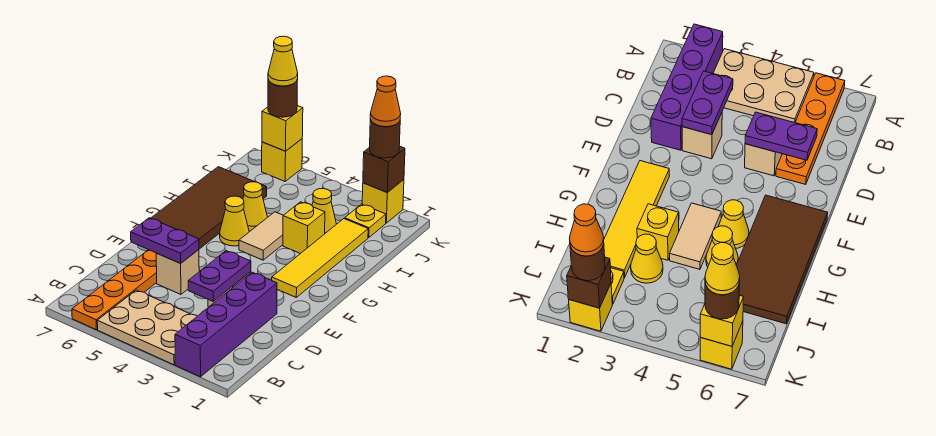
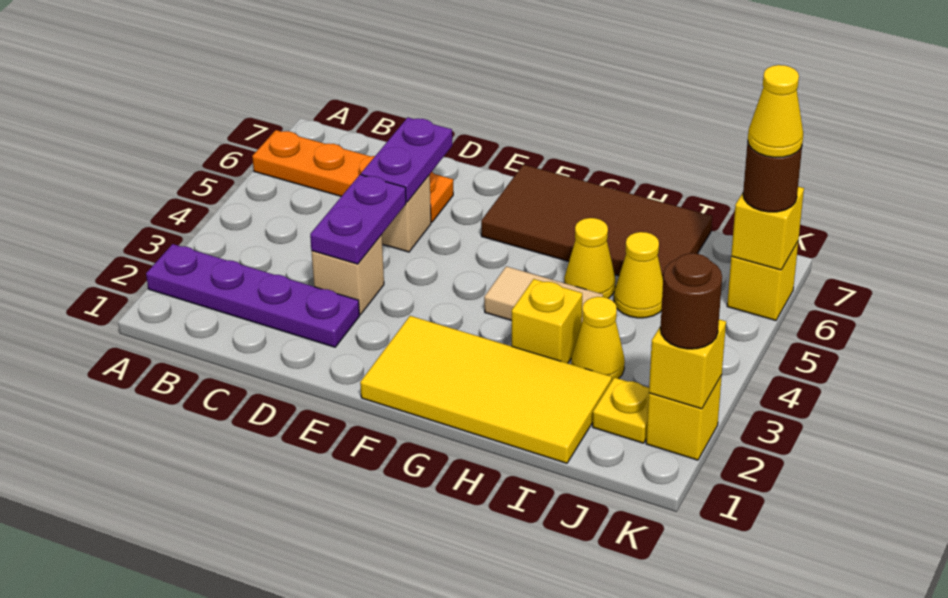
purple brick A2:D2 level 1 -> purple plate A2:D2 level 1
tan plate A3:B5 level 1 -> none
purple plate C3:D3 level 2 -> purple plate D3:D4 level 2
yellow tile F2:I2 level 1 -> yellow tile F1:I2 level 1
yellow cone G5 level 1 -> yellow cone I5 level 1
brown brick K2 level 2 -> yellow brick K2 level 2
orange cone K2 level 4 -> none

